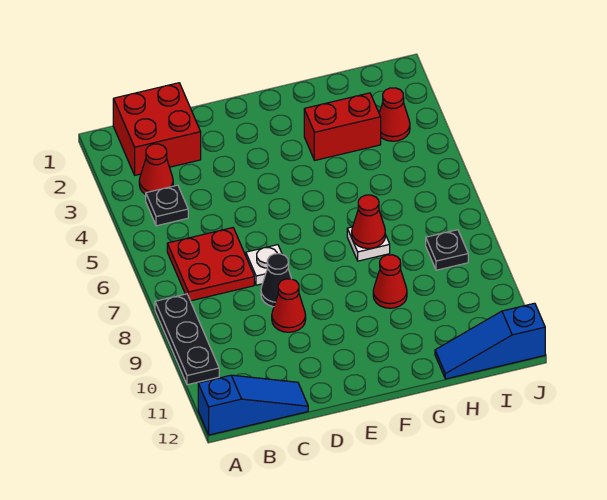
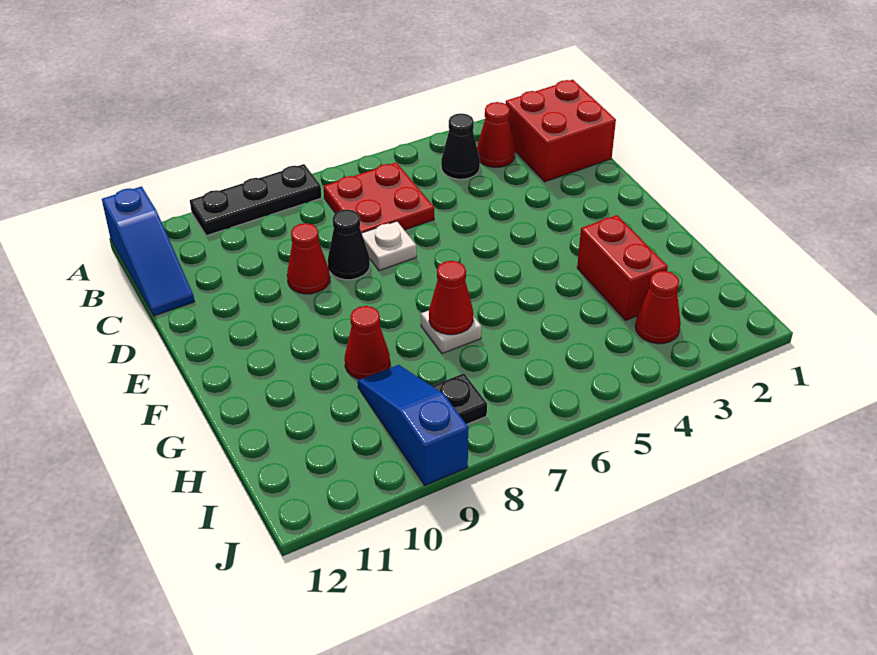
black plate B4 level 1 -> black cone B4 level 1
blue slope H12:J12 level 1 top J -> blue slope H9:J9 level 1 top J

